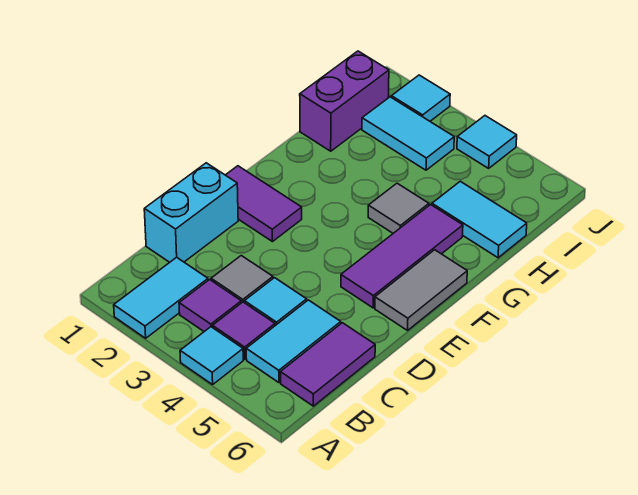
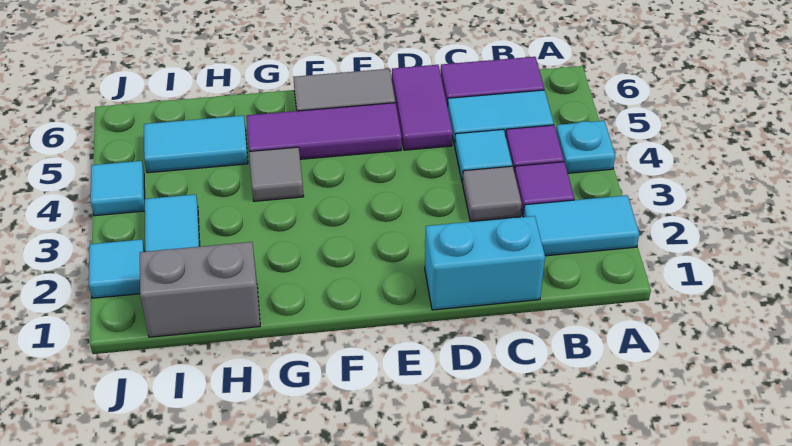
cyan tile A4 level 1 -> cyan plate A4 level 1
purple tile E1:E2 level 1 -> purple tile D5:D6 level 1
purple brick H1:I1 level 1 -> grey brick H1:I1 level 1
cyan tile H5:H6 level 1 -> cyan tile H5:I5 level 1

